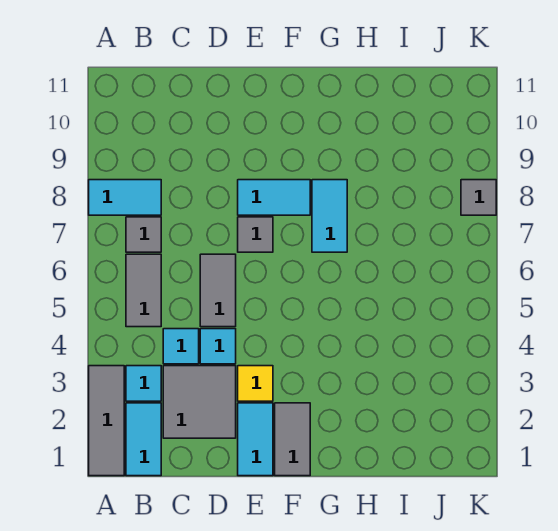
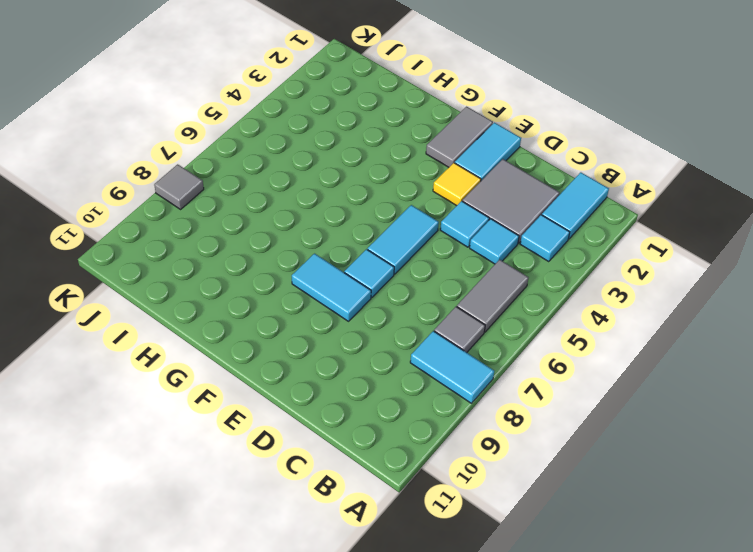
grey tile A1:A3 level 1 -> none
grey tile D5:D6 level 1 -> none
grey tile E7 level 1 -> cyan tile E7 level 1
cyan tile G7:G8 level 1 -> cyan tile E5:E6 level 1

